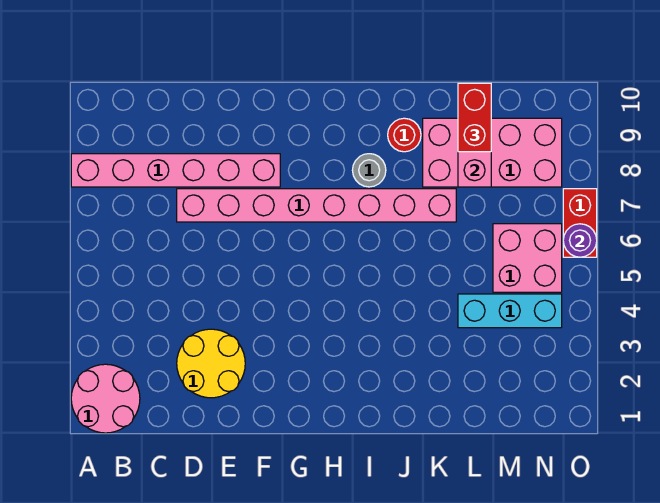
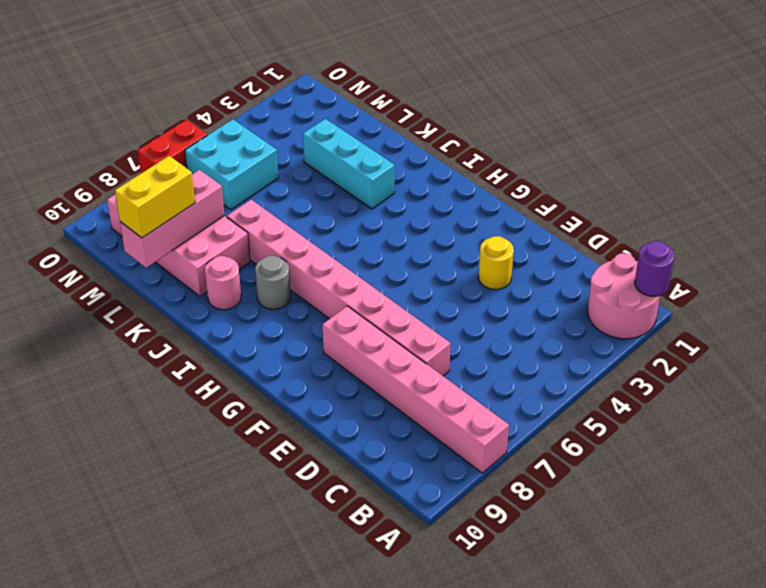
yellow round brick D2:E3 level 1 -> yellow round brick E3 level 1
red round brick J9 level 1 -> pink round brick J9 level 1
cyan brick L4:N4 level 1 -> cyan brick J3:L3 level 1
red brick L9:L10 level 3 -> yellow brick L9:L10 level 3
pink brick M5:N6 level 1 -> cyan brick M5:N6 level 1
purple round brick O6 level 2 -> purple round brick A1 level 2

